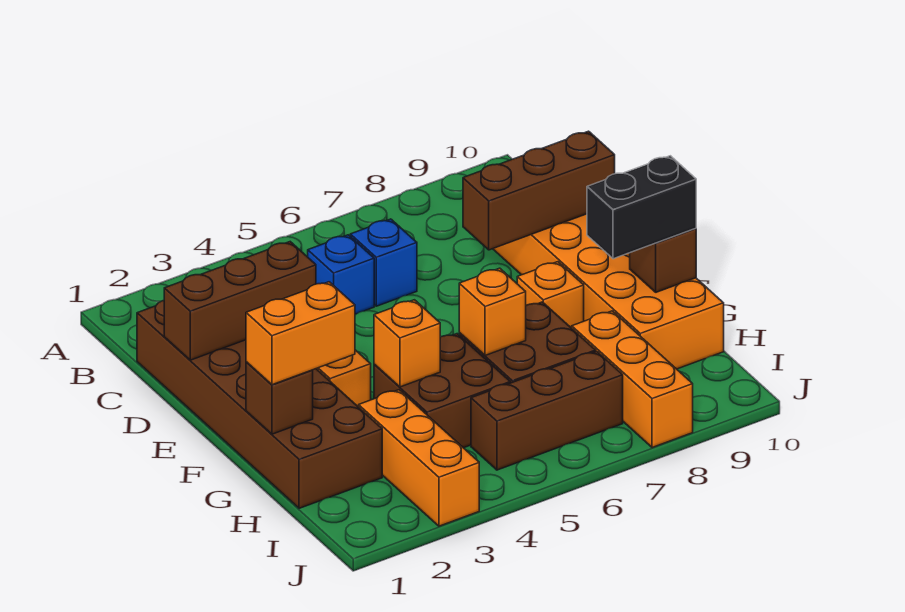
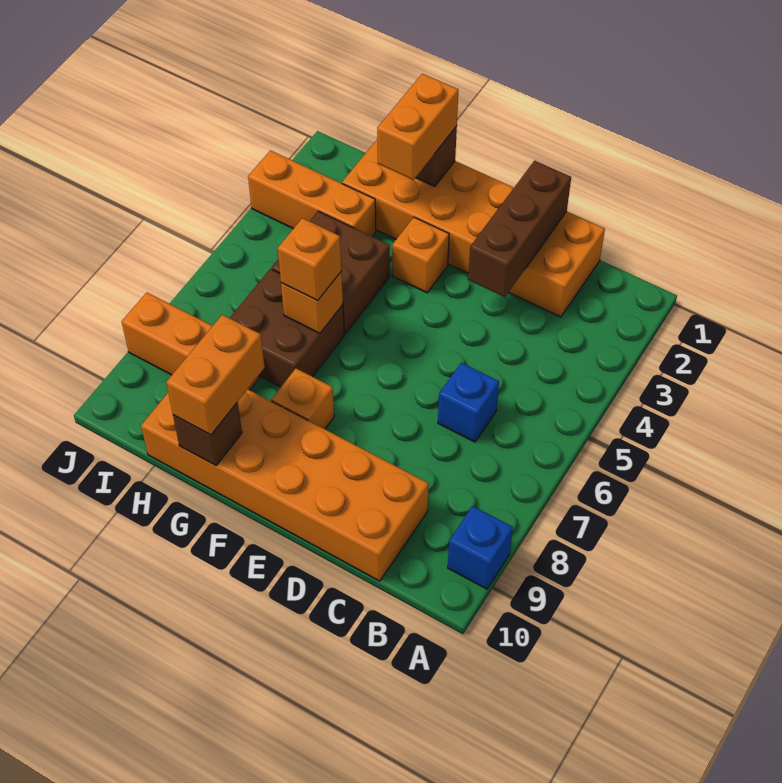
brown brick C1:H2 level 1 -> orange brick C1:H2 level 1
blue brick C5 level 1 -> blue brick A9 level 1
brown brick D8:D10 level 2 -> none
orange brick G4 level 2 -> orange brick G6 level 3
black brick G9:G10 level 3 -> orange brick G9:G10 level 3
brown brick I5:I7 level 1 -> none

